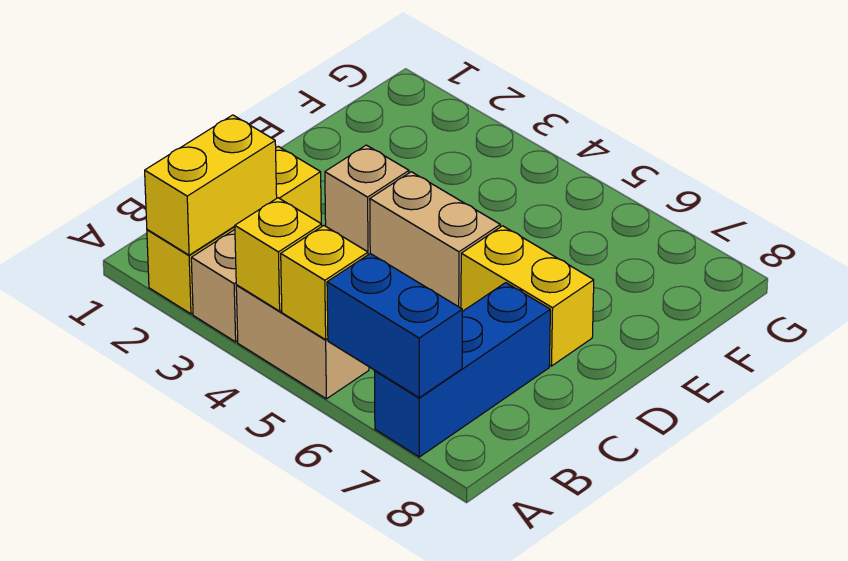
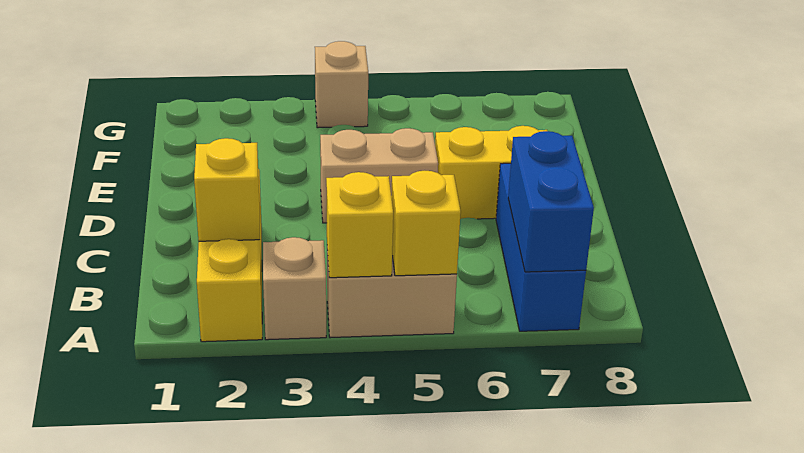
yellow brick A2:B2 level 2 -> yellow brick B2 level 2
blue brick A6:A7 level 2 -> blue brick A7:B7 level 2
tan brick D3 level 1 -> tan brick G4 level 1

